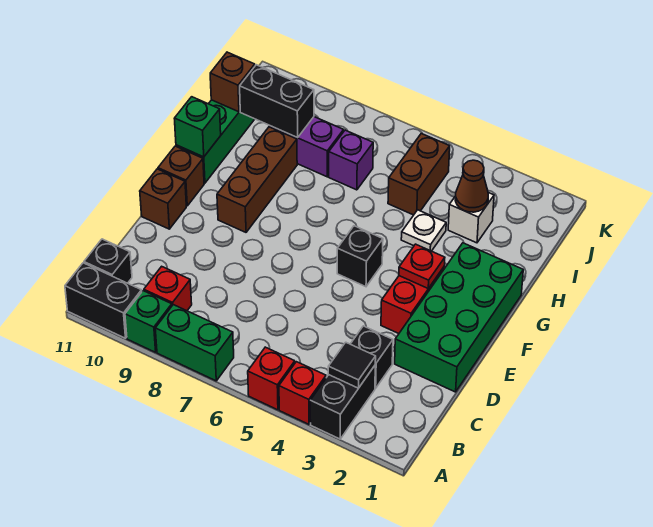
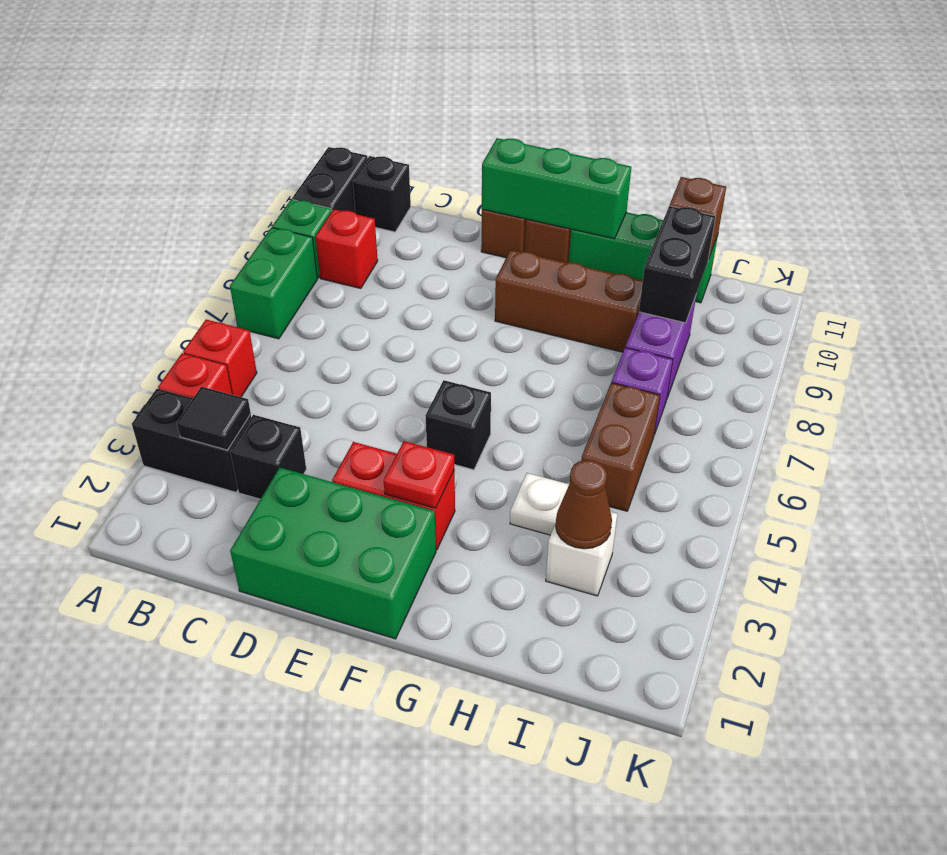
green brick D1:G2 level 1 -> green brick D1:F2 level 1
green brick G11 level 2 -> green brick E11:G11 level 2
brown brick I5:J5 level 1 -> brown brick I5:I6 level 1

